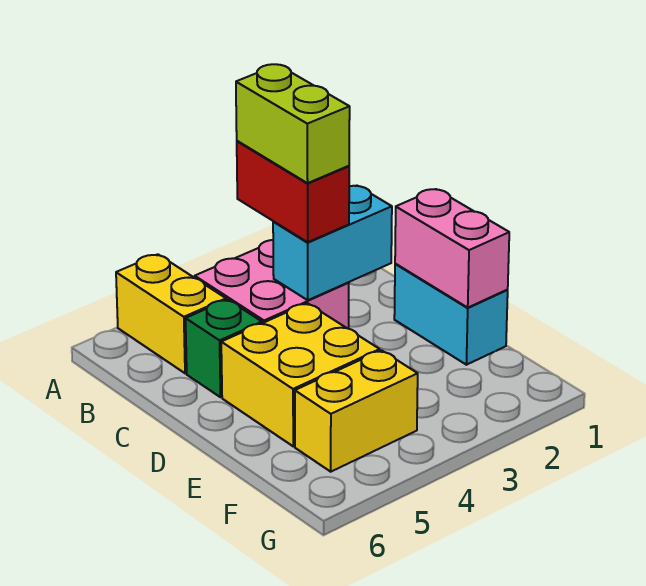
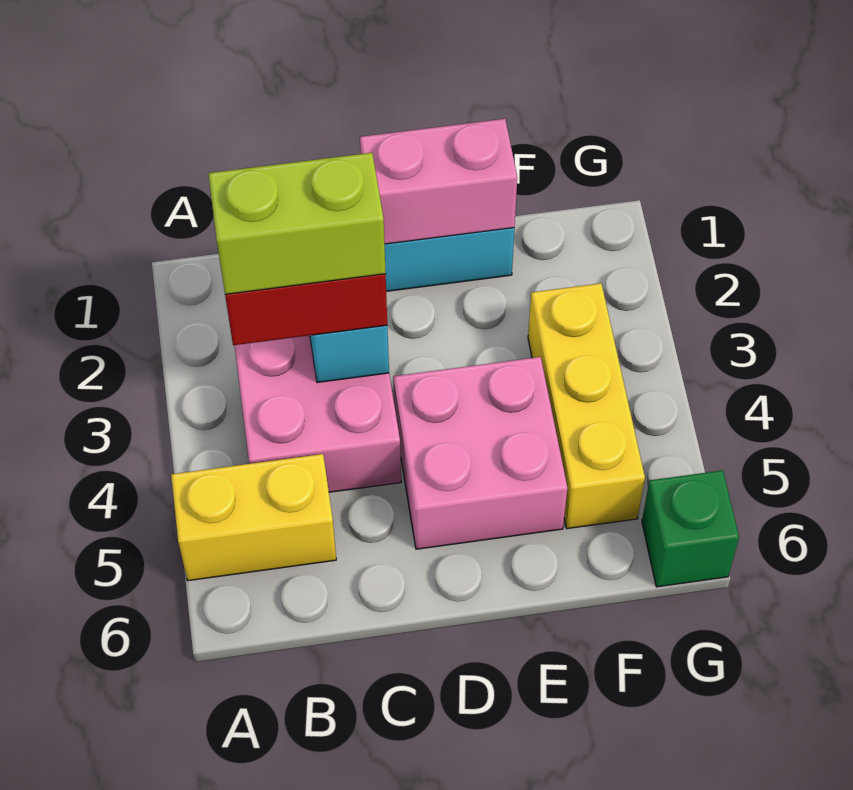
green brick C5 level 1 -> green brick G6 level 1
yellow brick D4:E5 level 1 -> pink brick D4:E5 level 1
yellow brick F4:F5 level 1 -> yellow brick F3:F5 level 1

